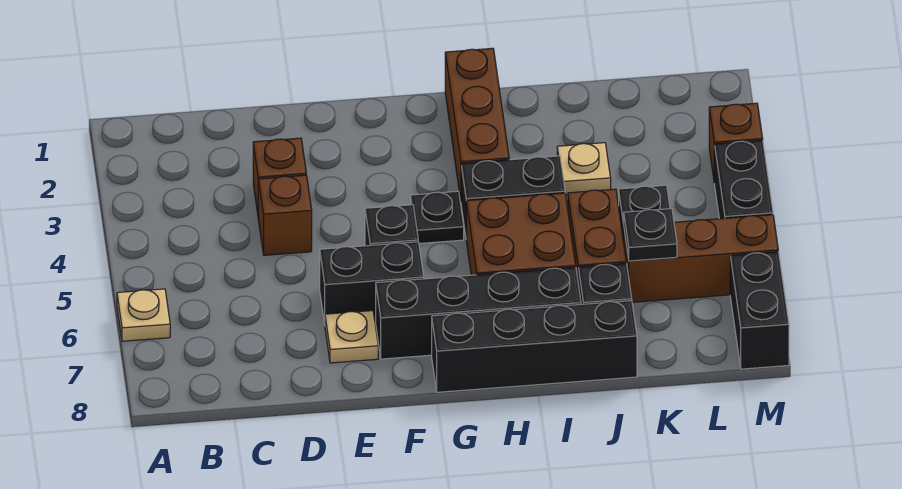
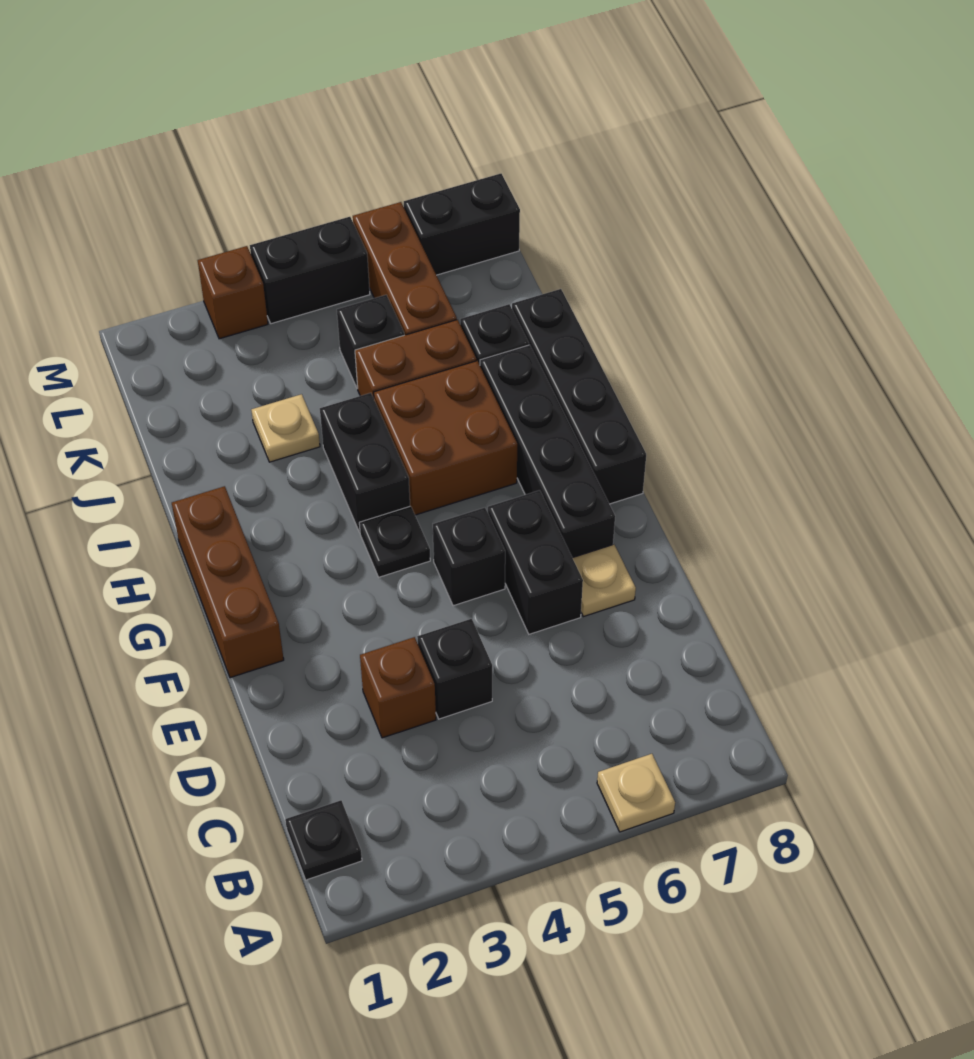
brown brick D4 level 1 -> black brick D4 level 1
brown brick H1:H3 level 1 -> brown brick F1:H1 level 1
black plate K6 level 2 -> black plate B1 level 1

